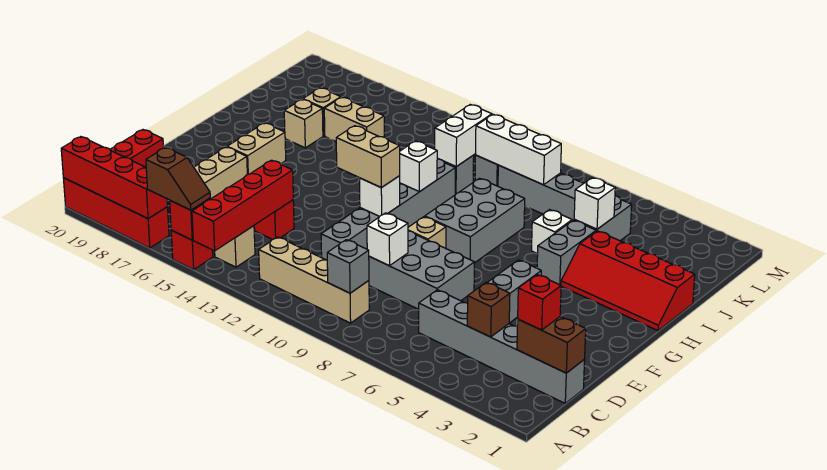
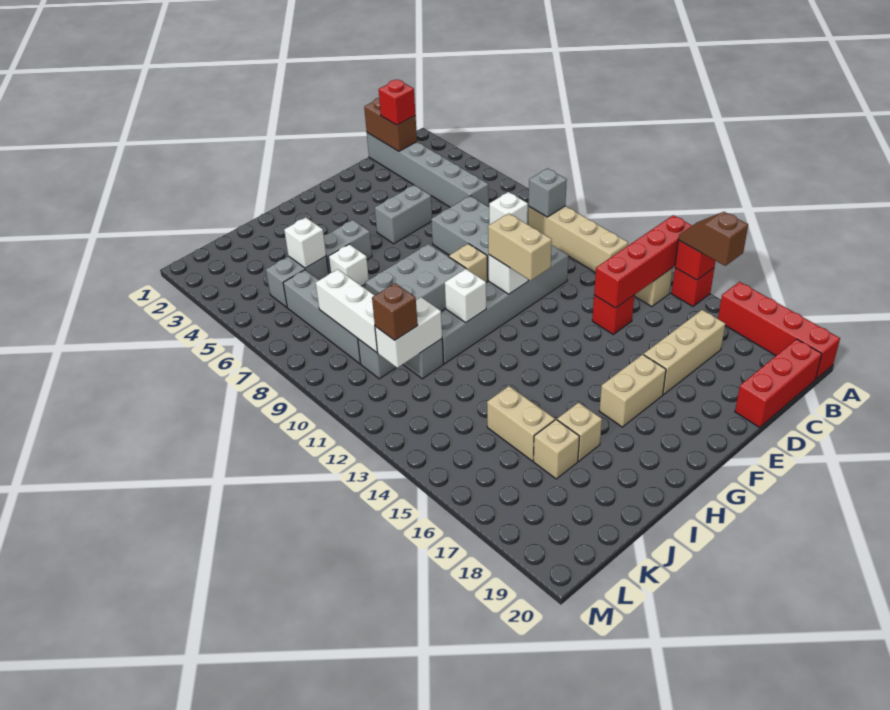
red brick A17:A20 level 2 -> none
brown brick C4 level 2 -> brown brick K11 level 3
red slope H1:I4 level 1 top I -> none

